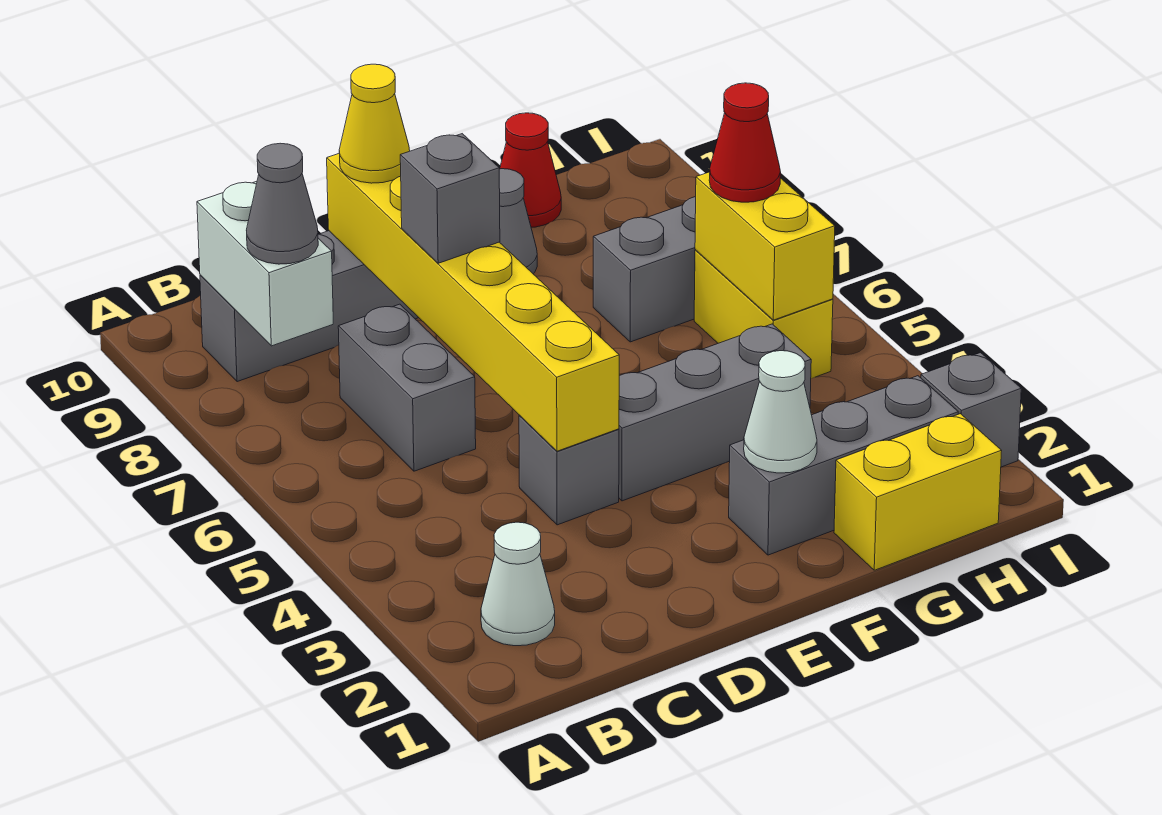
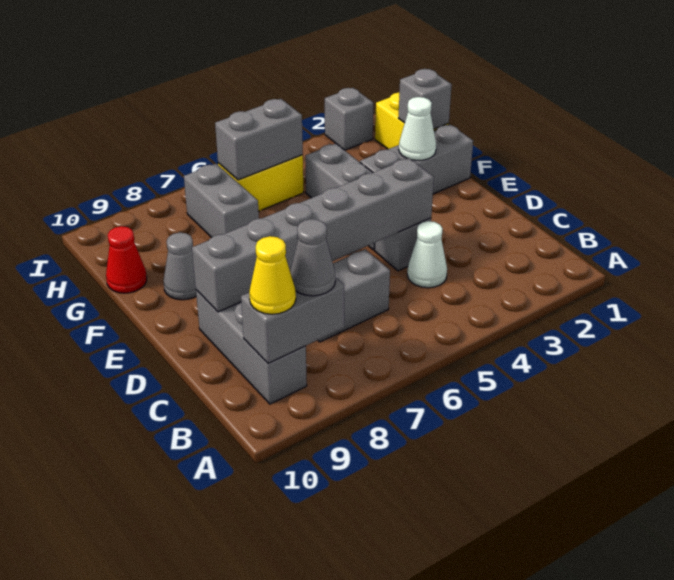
white cone B2 level 1 -> white cone C4 level 1
white brick B8:B9 level 2 -> grey brick B8:B9 level 2
yellow brick D4:D9 level 2 -> grey brick D4:D9 level 2
grey brick D7 level 3 -> grey brick G1 level 2
yellow cone D9 level 3 -> yellow cone B9 level 3
grey brick F2:H2 level 1 -> grey brick F1:F3 level 1
yellow brick H5:H6 level 2 -> grey brick H5:H6 level 2
red cone H6 level 3 -> none

